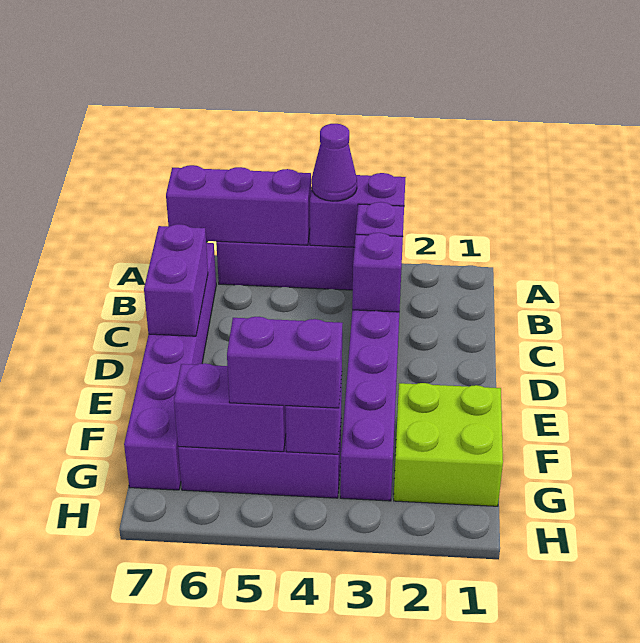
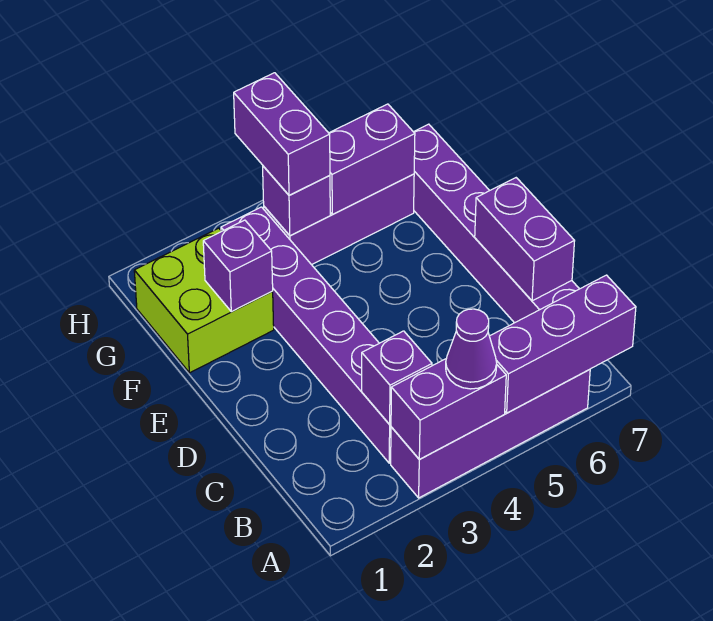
purple brick C3 level 2 -> purple brick F2 level 2
purple brick G4:G5 level 3 -> purple brick G4:H4 level 3

